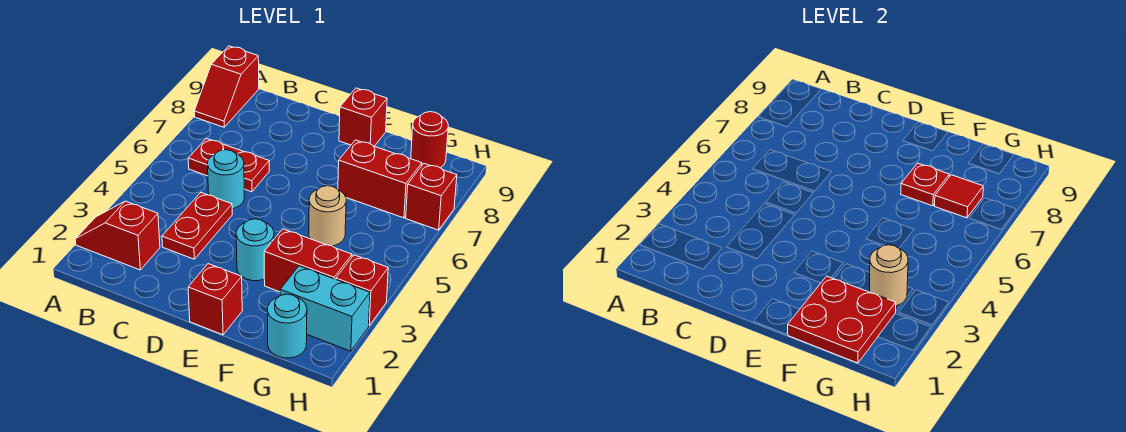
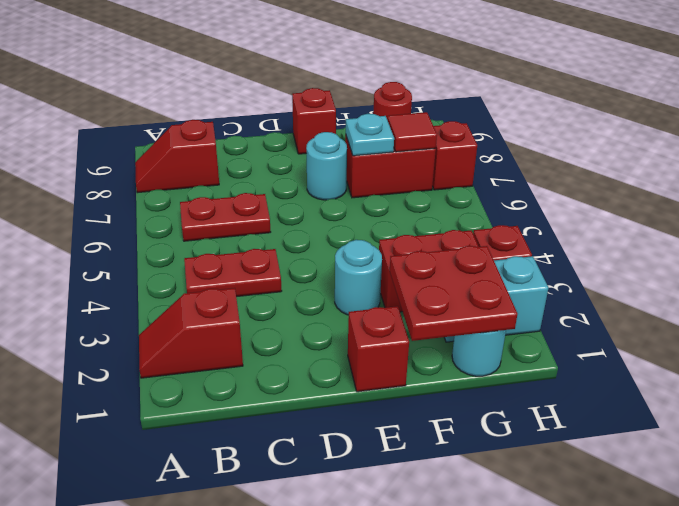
red slope A8:A9 level 1 top 9 -> red slope A8:B8 level 1 top B
red plate C3:C4 level 1 -> red plate B4:C4 level 1
cyan round brick C5 level 1 -> cyan round brick E7 level 1
tan round brick F5 level 1 -> none
red plate F7 level 2 -> cyan plate F7 level 2
tan round brick G3 level 2 -> none

